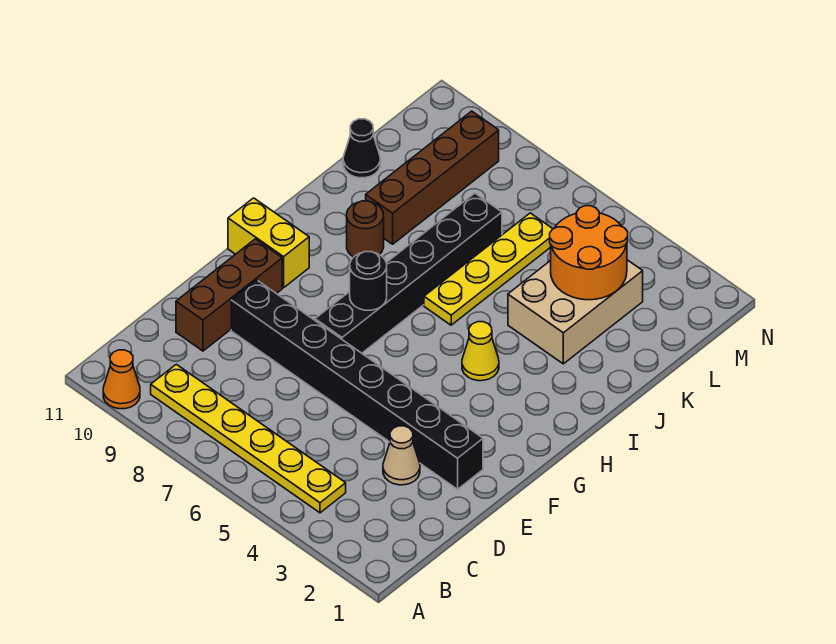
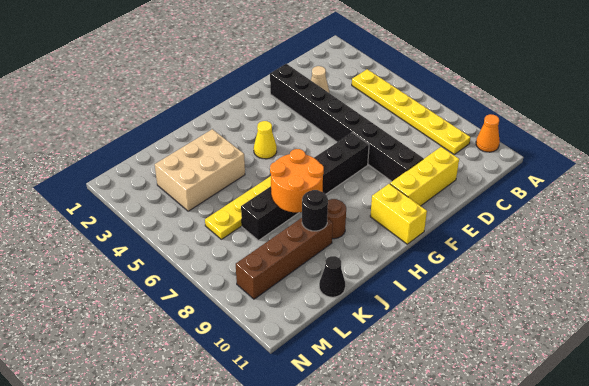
brown brick D10:F10 level 1 -> yellow brick D10:F10 level 1
black round brick G7 level 2 -> black round brick J9 level 2
orange round brick K3:L4 level 2 -> orange round brick I7:J8 level 2

